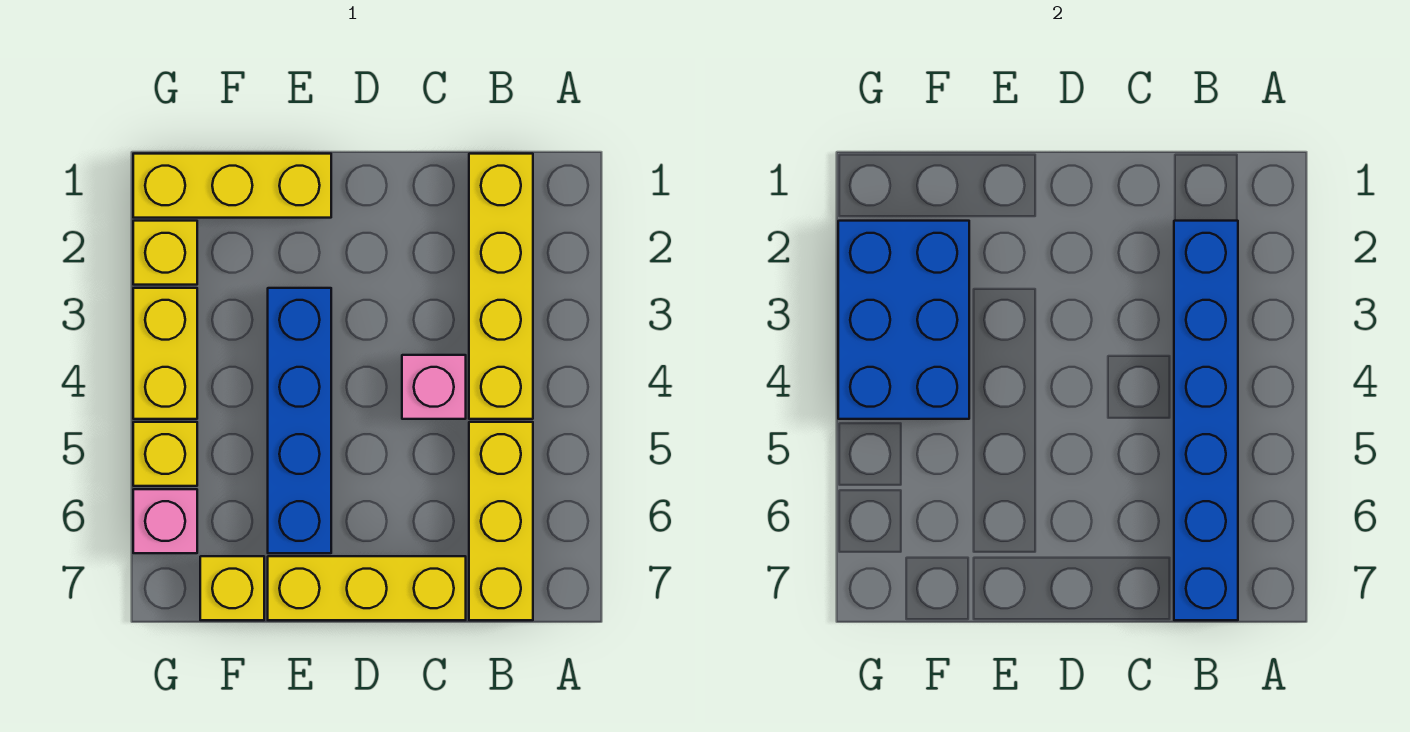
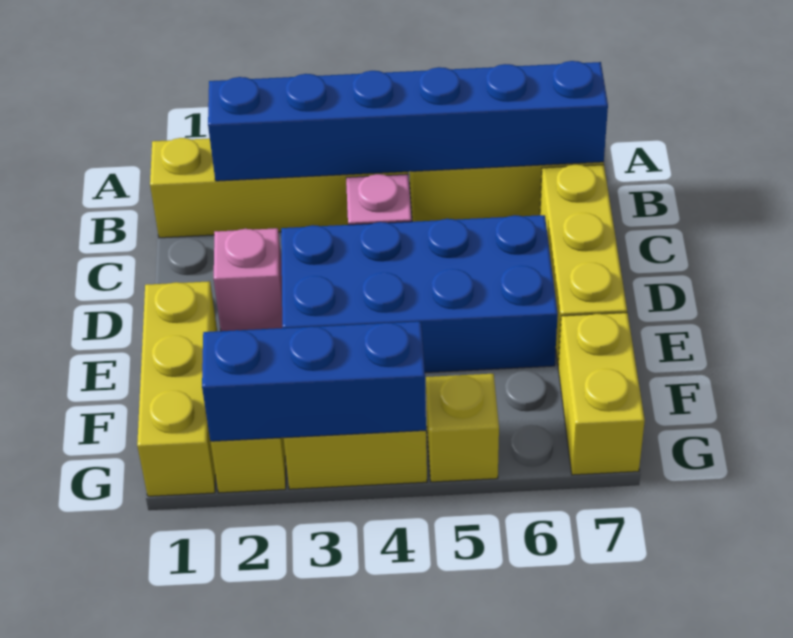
blue brick E3:E6 level 1 -> blue brick D3:E6 level 1
blue brick F2:G4 level 2 -> blue brick G2:G4 level 2
yellow brick F7 level 1 -> yellow brick F7:G7 level 1
pink brick G6 level 1 -> pink brick D2 level 1

